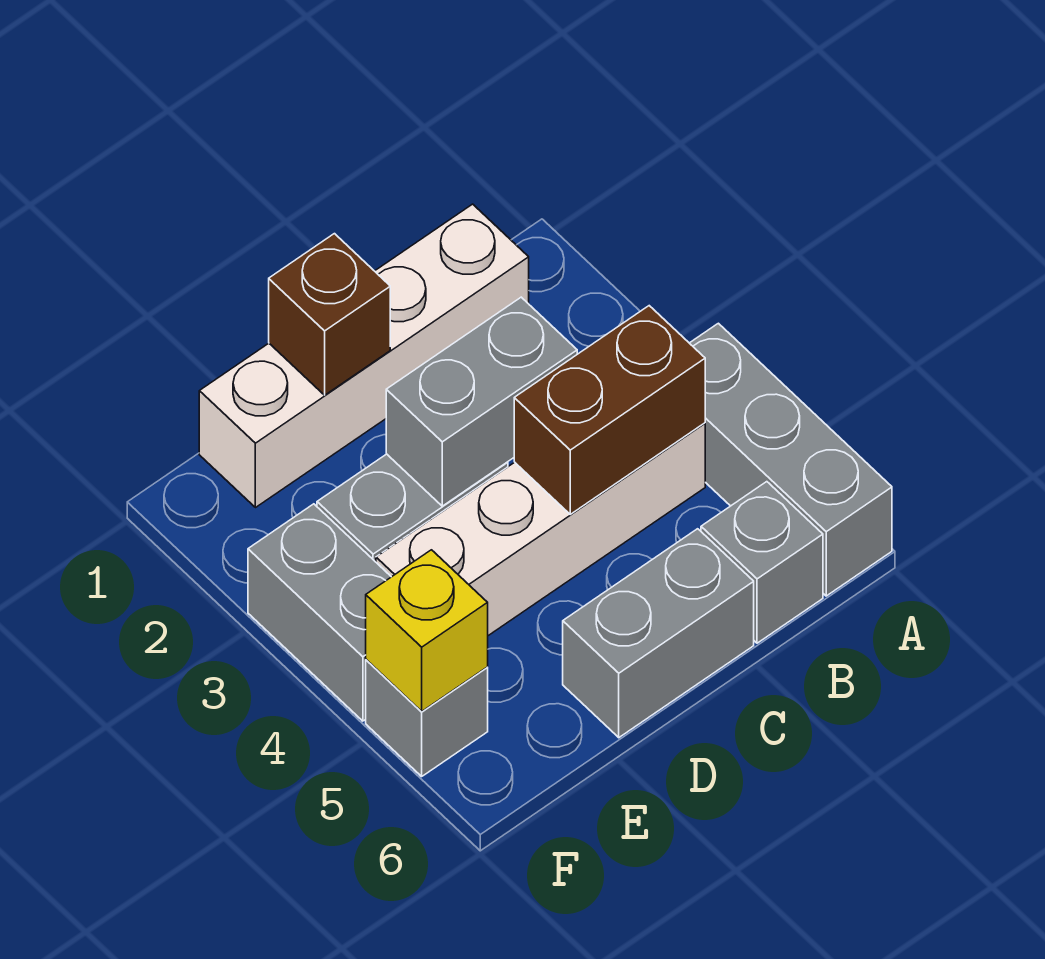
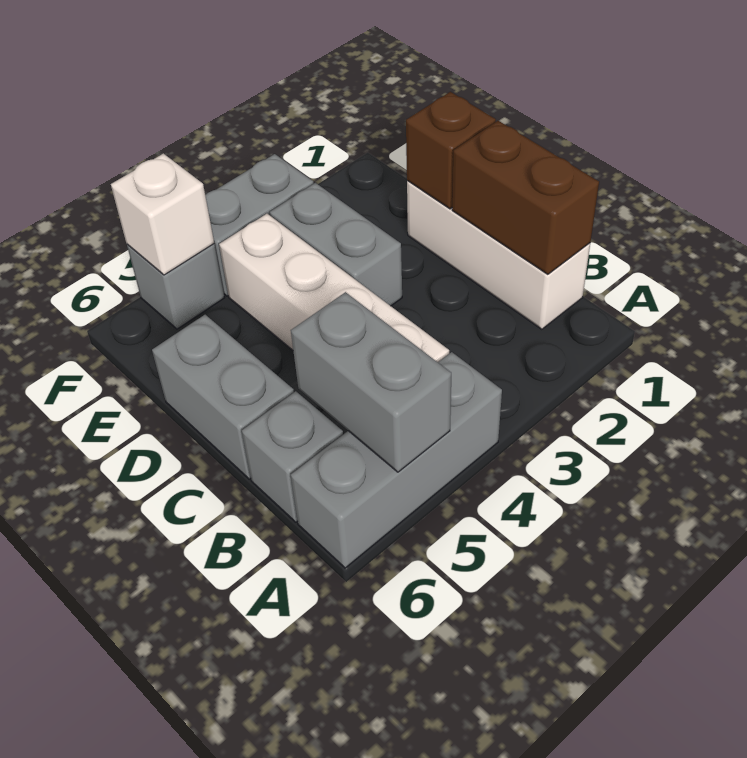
white brick B1:E1 level 1 -> white brick B1:D1 level 1
brown brick B4:C4 level 2 -> brown brick B1:C1 level 2
grey brick C3:D3 level 2 -> grey brick A5:B5 level 2
yellow brick F5 level 2 -> white brick F5 level 2

